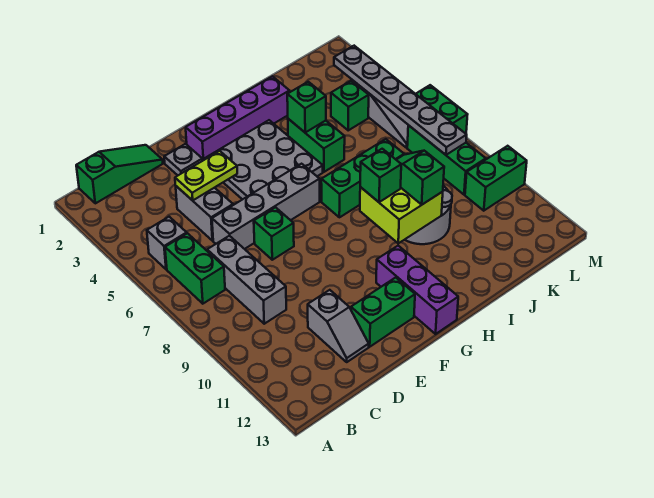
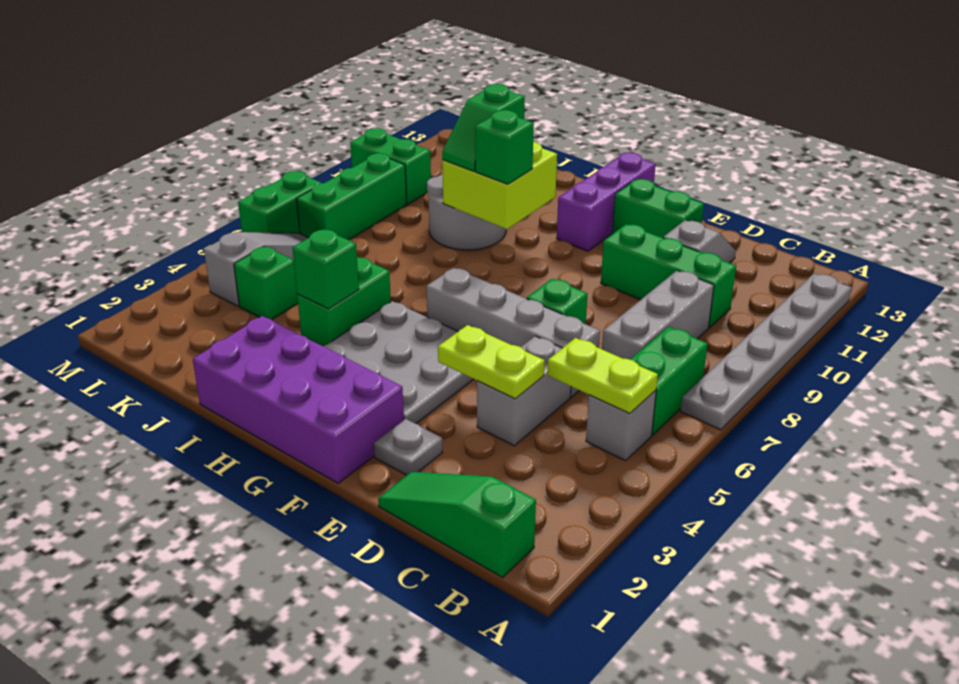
none -> lime plate B5:C5 level 2
purple brick F2:I2 level 1 -> purple brick F1:I2 level 1
green brick H7:J7 level 1 -> green brick C10:E10 level 1
grey plate L3:L8 level 2 -> grey plate A7:A12 level 1

